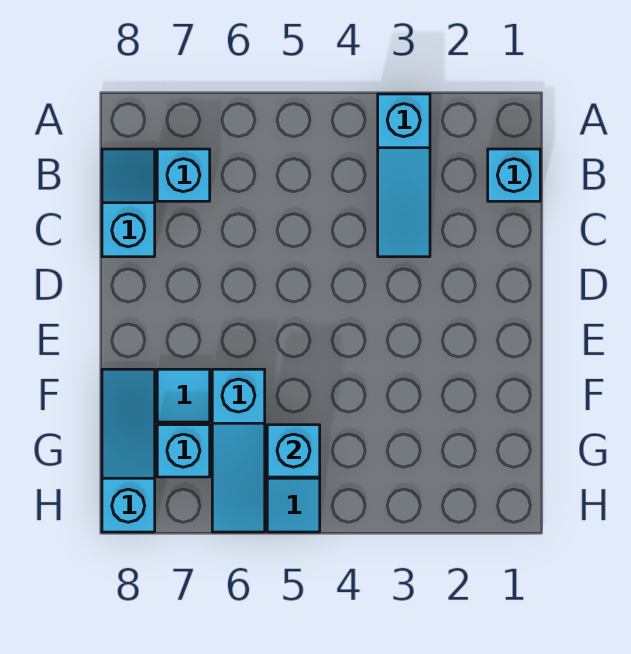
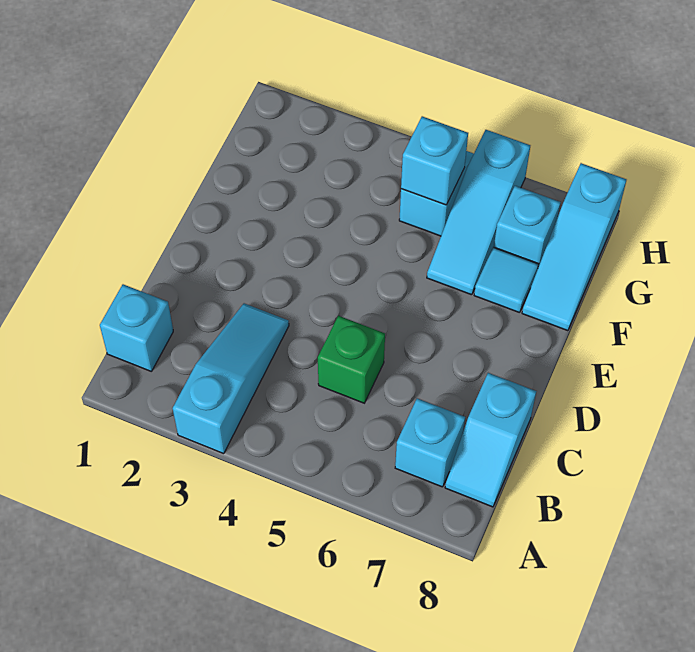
none -> green brick C5 level 1
cyan slope F6:H6 level 1 top F -> cyan slope F6:H6 level 1 top H

